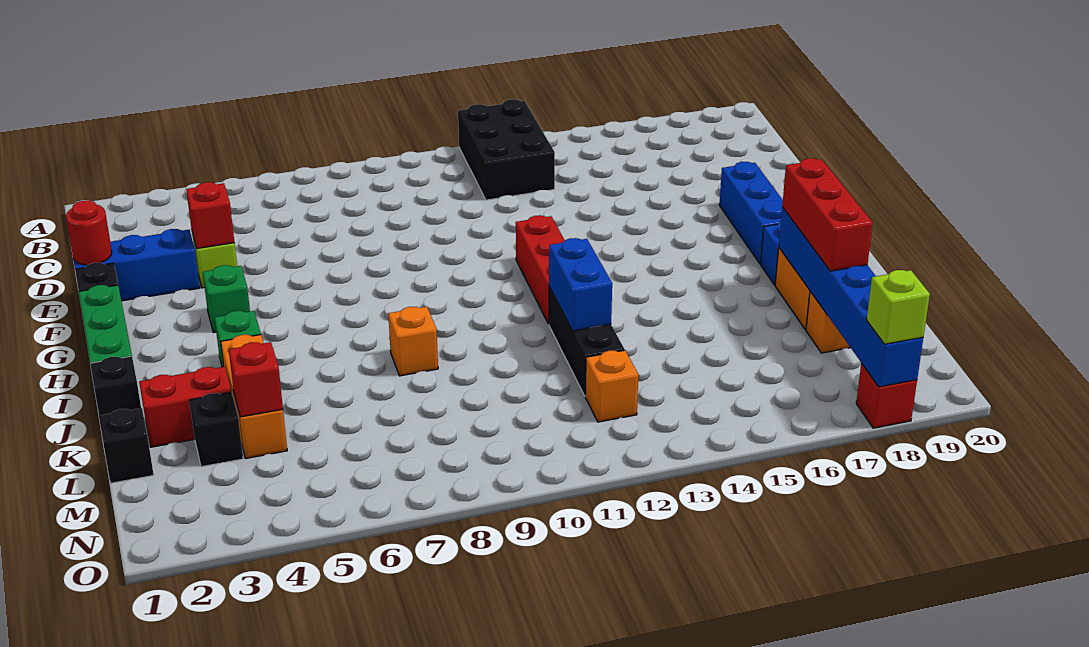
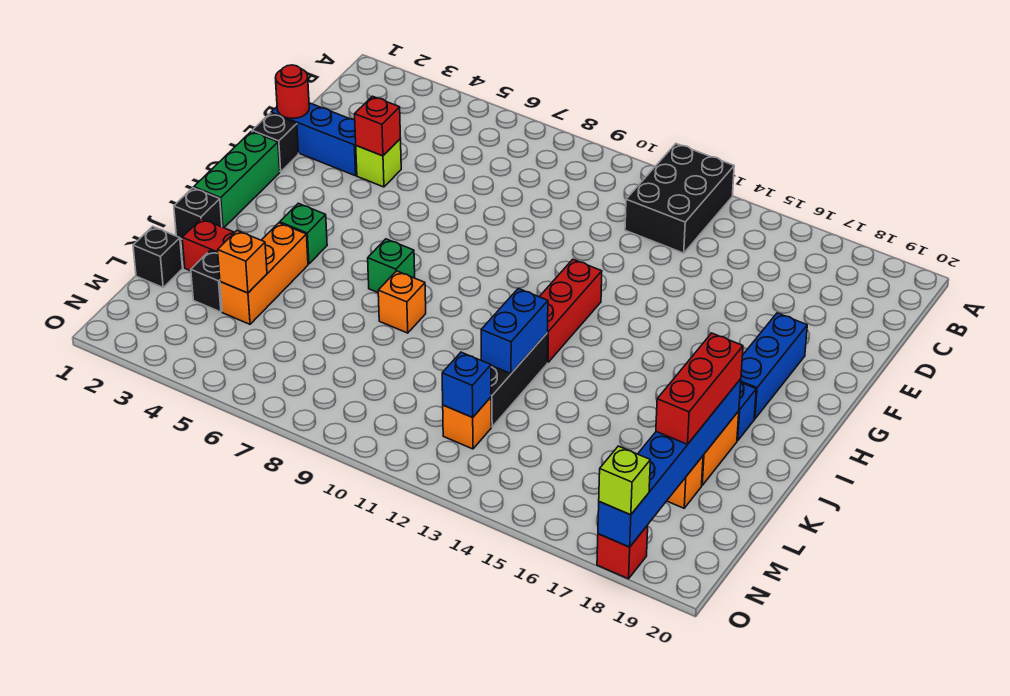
green brick G4 level 1 -> green brick I7 level 1
red brick L4 level 2 -> orange brick L4 level 2
none -> blue brick M12 level 2

